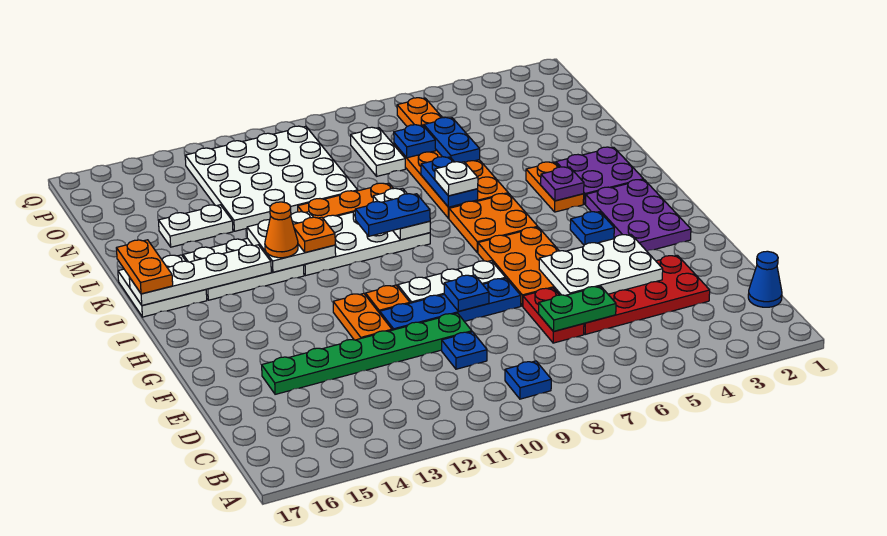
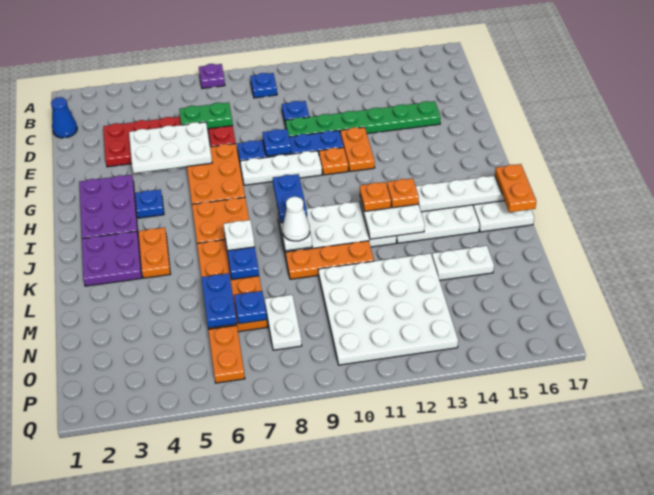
purple plate J4 level 2 -> purple plate A7 level 1
blue plate J9:J10 level 3 -> blue plate I9:J9 level 3
orange cone J13 level 3 -> orange plate J13 level 3
none -> white cone K9 level 3

